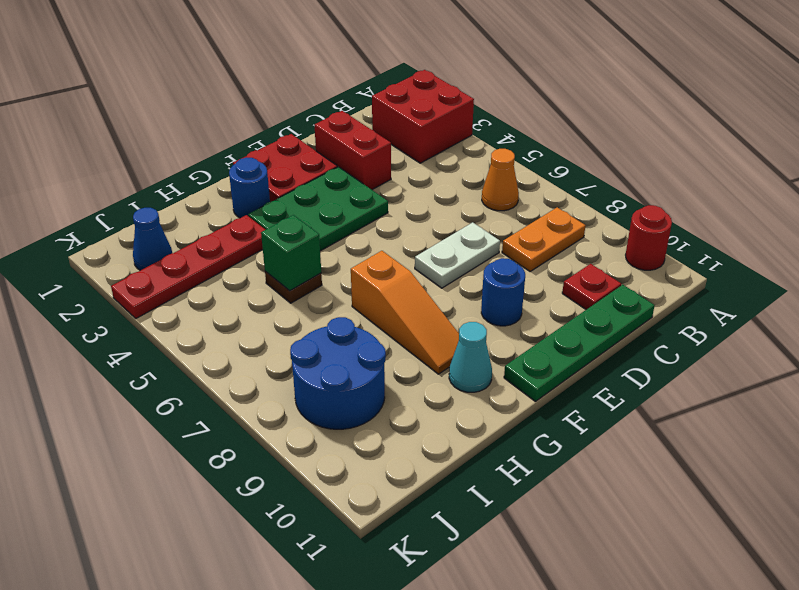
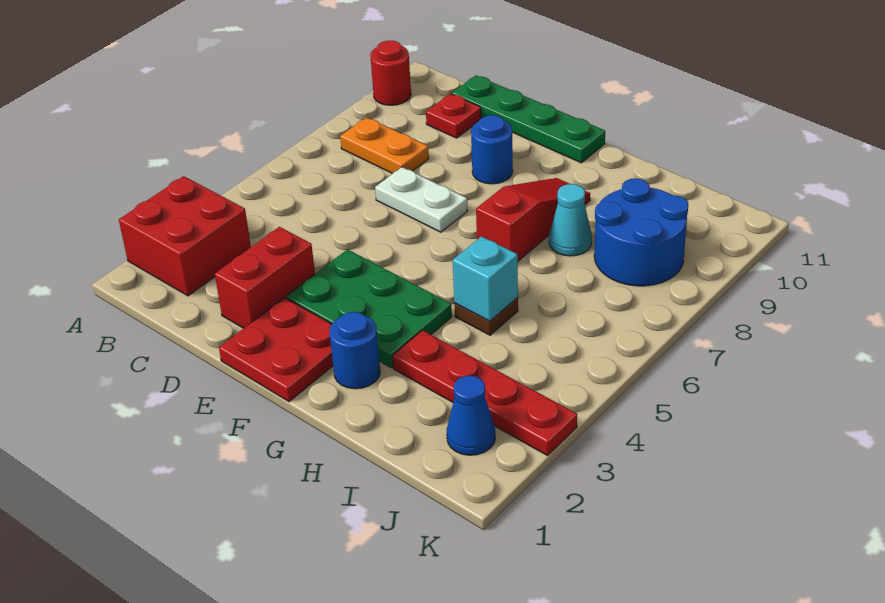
orange cone B6 level 1 -> none
orange slope G7:G9 level 1 top 7 -> red slope G7:G9 level 1 top 7
cyan cone G10 level 1 -> cyan cone H8 level 1
green brick H5 level 2 -> cyan brick H5 level 2

